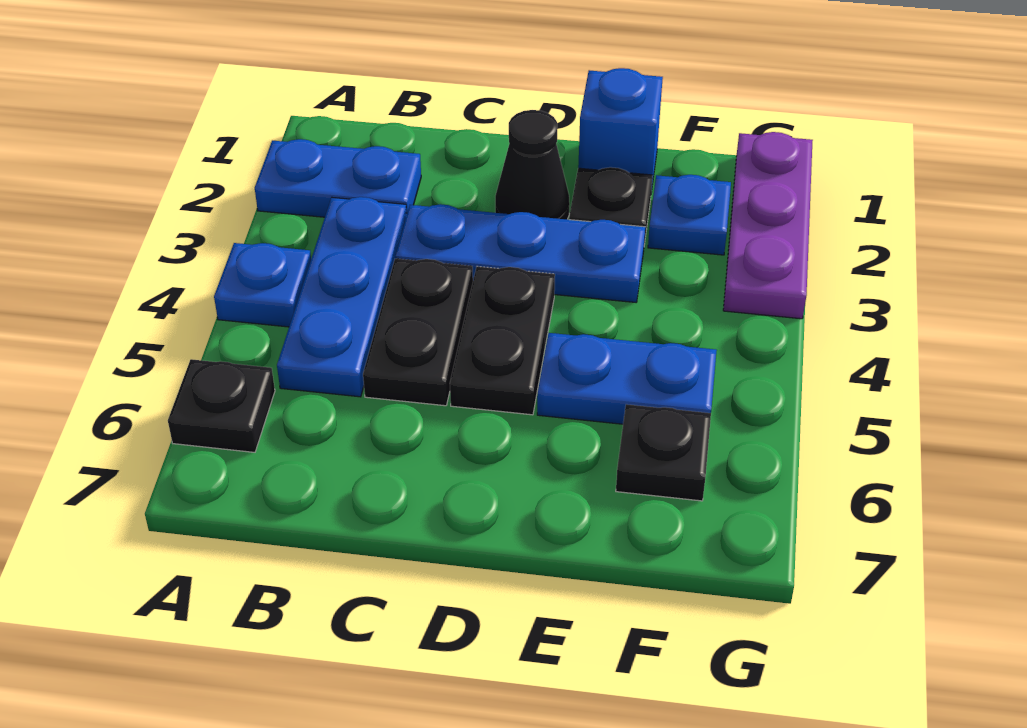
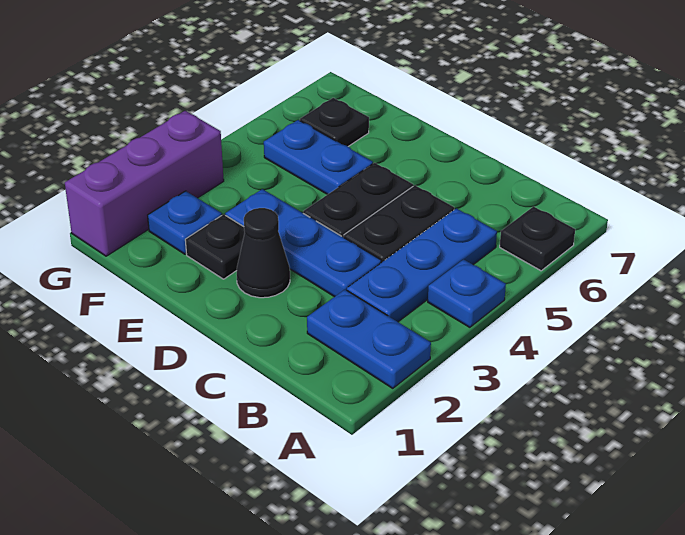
blue brick E1 level 1 -> none
purple plate G1:G3 level 1 -> purple brick G1:G3 level 1

